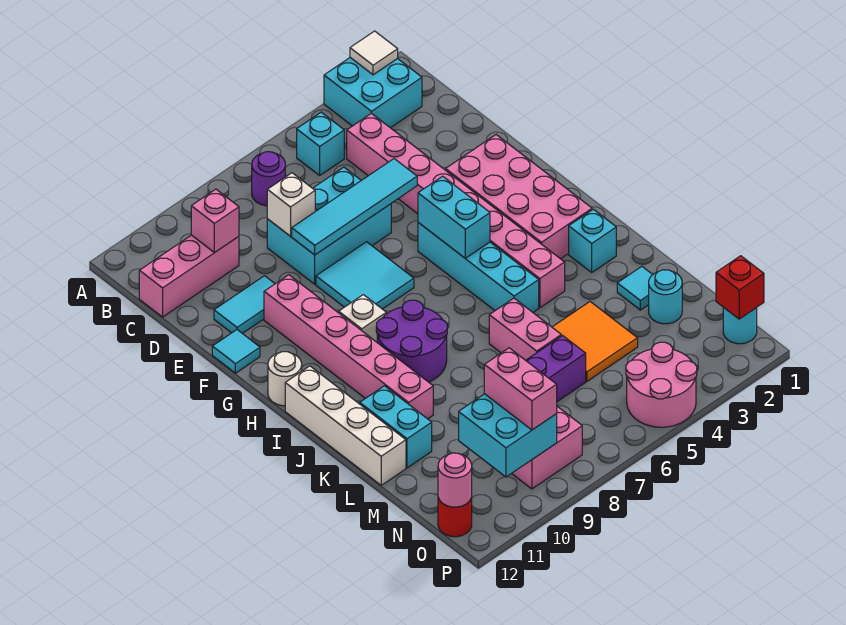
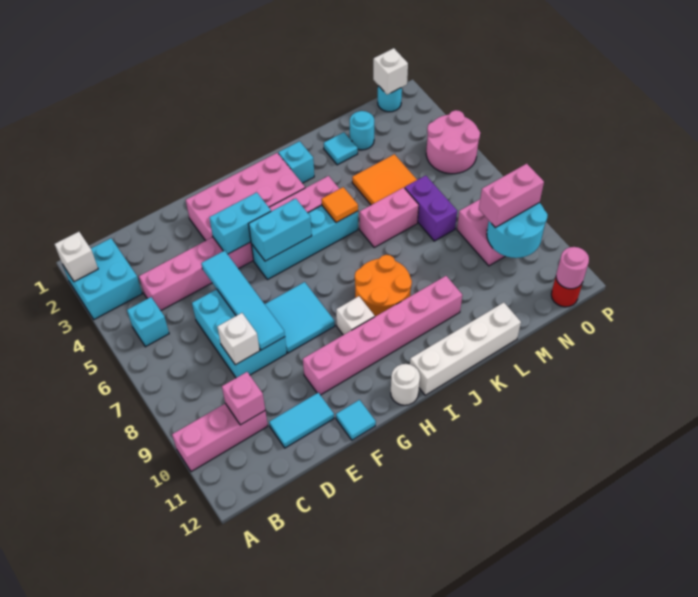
white tile A2 level 2 -> white brick A2 level 2
purple round brick B7 level 1 -> none
pink brick C10:C12 level 1 -> pink brick A10:C10 level 1
cyan tile E10:E11 level 1 -> cyan tile D11:E11 level 1
purple round brick I8:J9 level 1 -> orange round brick I8:J9 level 1
none -> orange tile J5 level 2
cyan brick K11:L11 level 1 -> cyan brick F4:G4 level 2
cyan brick N9:O10 level 2 -> cyan round brick N9:O10 level 2
red brick O1 level 2 -> white brick O1 level 2

